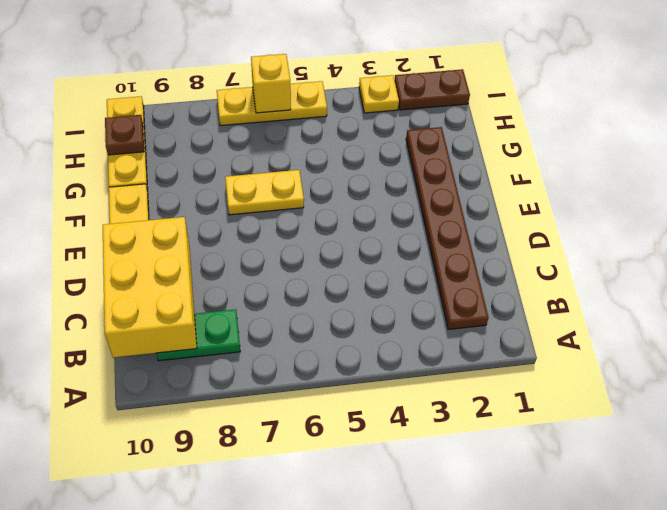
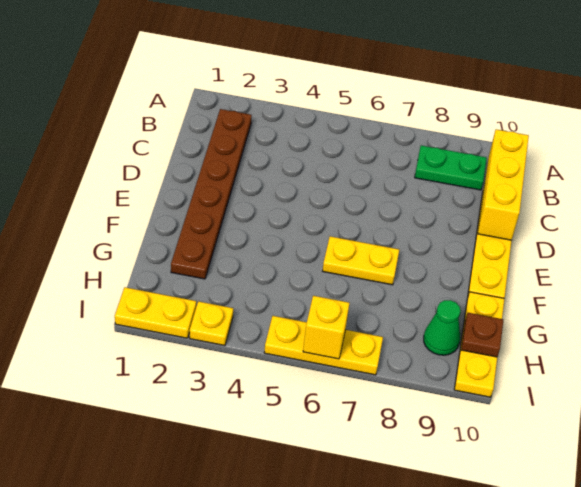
yellow brick B9:D10 level 2 -> yellow brick B10:D10 level 2
none -> green cone H9 level 1
brown plate I1:I2 level 1 -> yellow plate I1:I2 level 1

